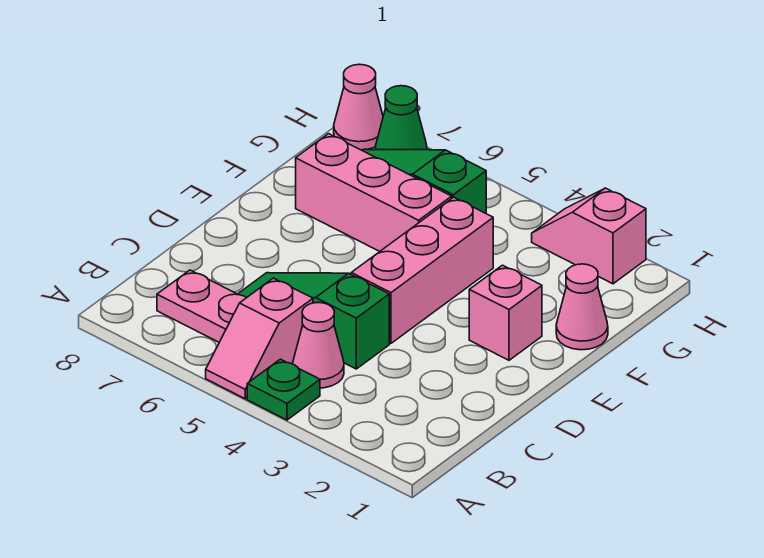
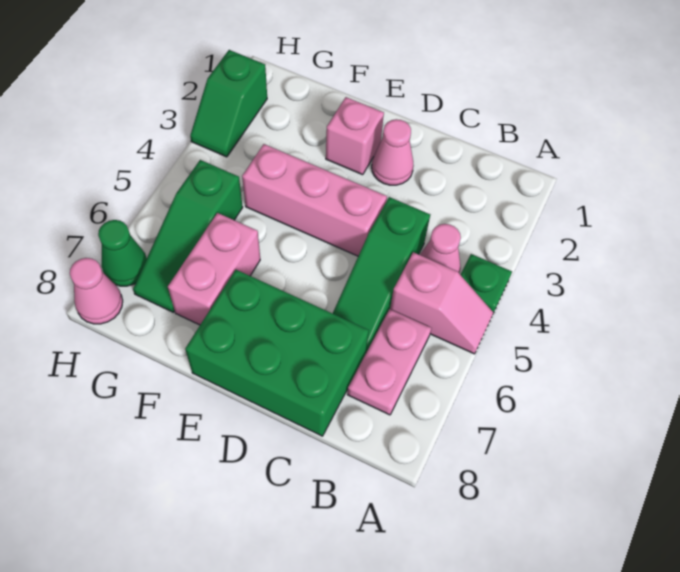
none -> green brick C7:E8 level 1
pink cone F1 level 1 -> pink cone D2 level 1
pink brick F5:F7 level 1 -> pink brick F6:F7 level 1
pink slope H2:H3 level 1 top 2 -> green slope H2:H3 level 1 top 2

